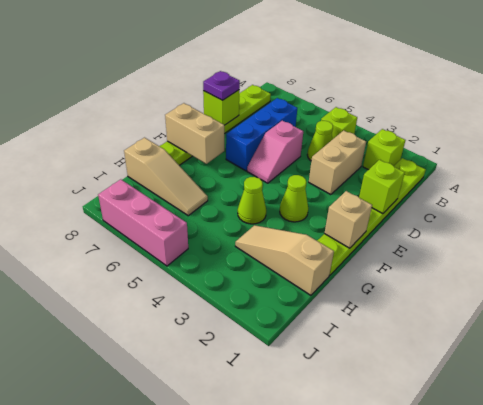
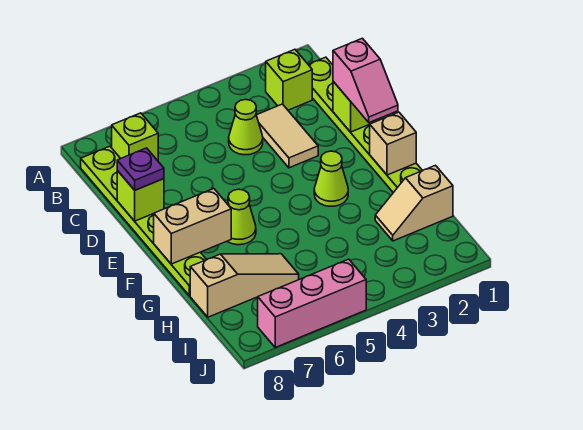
lime brick B4 level 1 -> lime brick B7 level 1
tan brick C3:D3 level 1 -> tan tile C3:D3 level 1
blue brick C6:E6 level 1 -> none
pink slope D5:E5 level 1 top D -> pink slope D1:E1 level 3 top D
lime cone G4 level 1 -> lime cone F6 level 1
tan slope H1:H3 level 1 top 1 -> tan slope H1:H2 level 1 top 1

